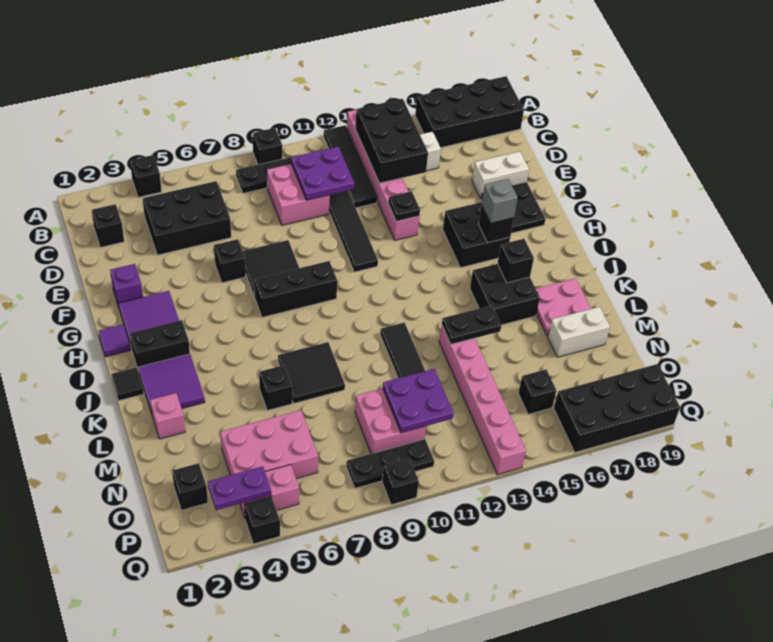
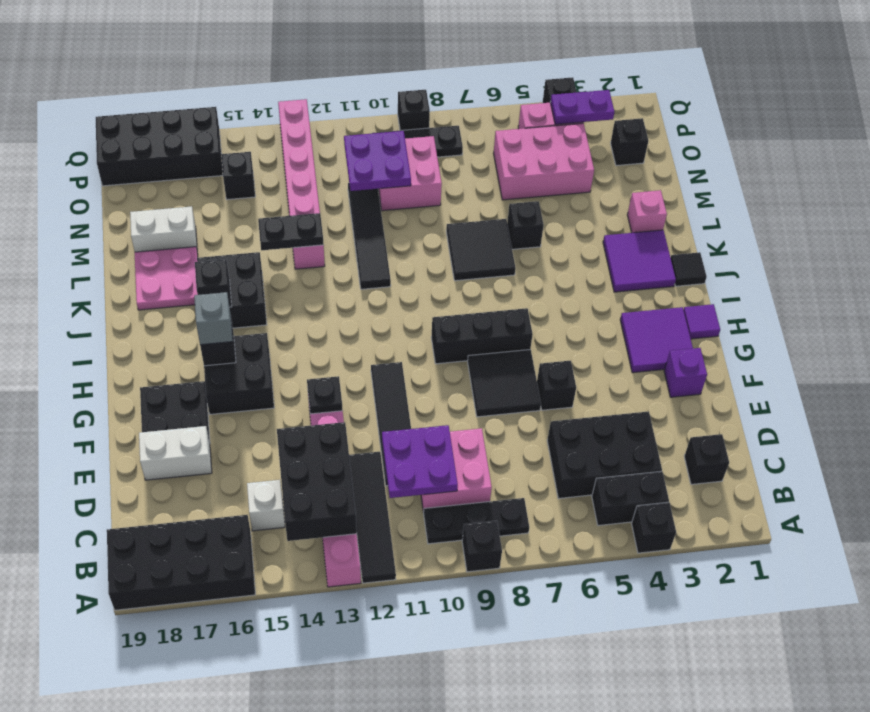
black brick I2:I3 level 1 -> black brick B4:B5 level 1

